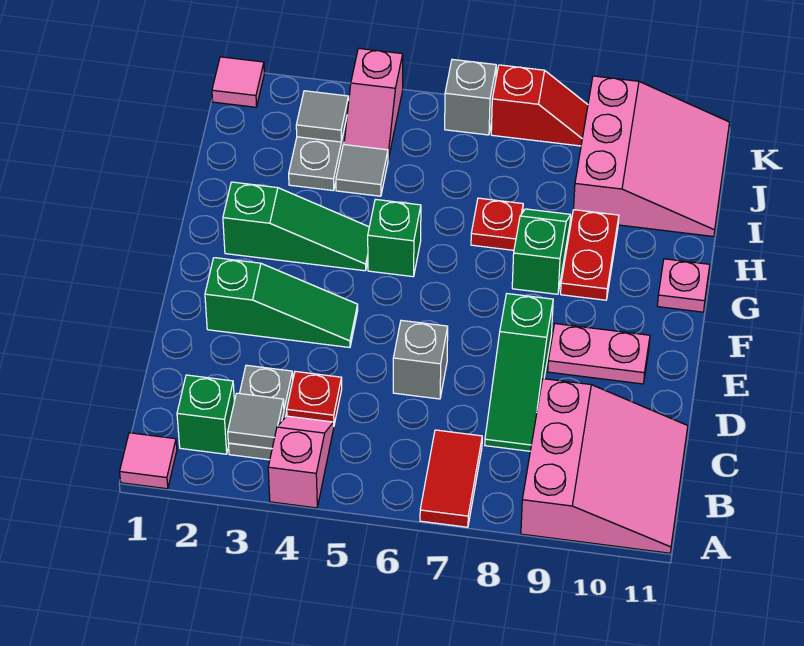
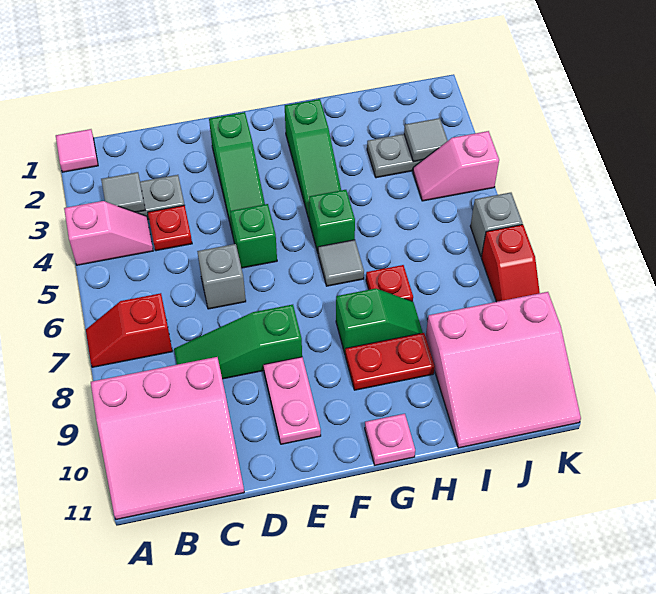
red tile A7:B7 level 1 -> red slope A7:B7 level 1 top B
green brick B2 level 1 -> green brick E5 level 1
grey tile I4 level 1 -> grey tile G6 level 1
pink tile K1 level 1 -> none

